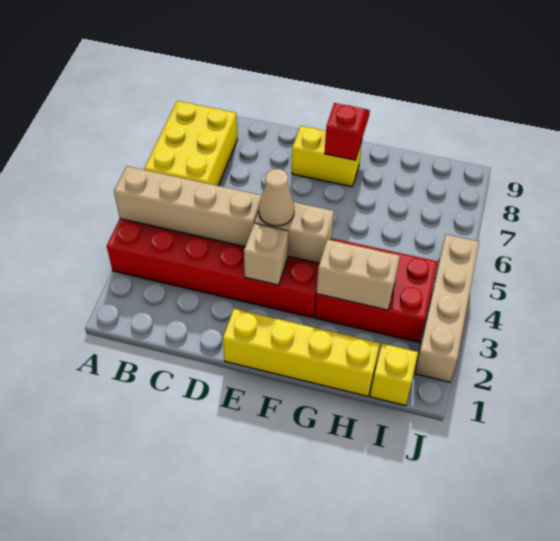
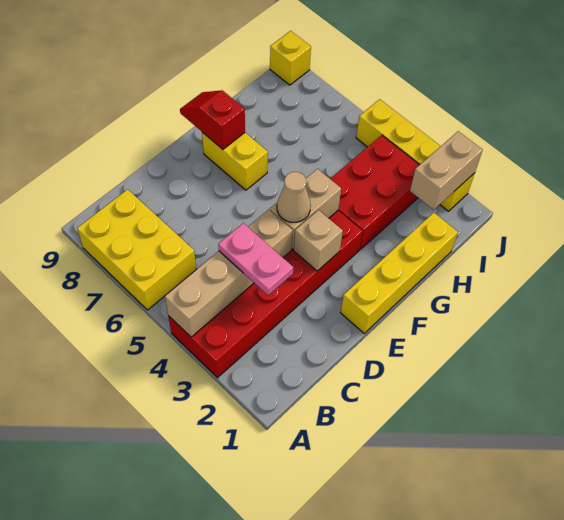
none -> pink plate C3:C4 level 3
yellow brick E8:F8 level 1 -> yellow brick F7:F8 level 1
tan brick G3:H3 level 2 -> tan brick I2:J2 level 2
yellow brick I1 level 1 -> yellow brick J9 level 1
tan brick J2:J5 level 1 -> yellow brick J2:J5 level 1

